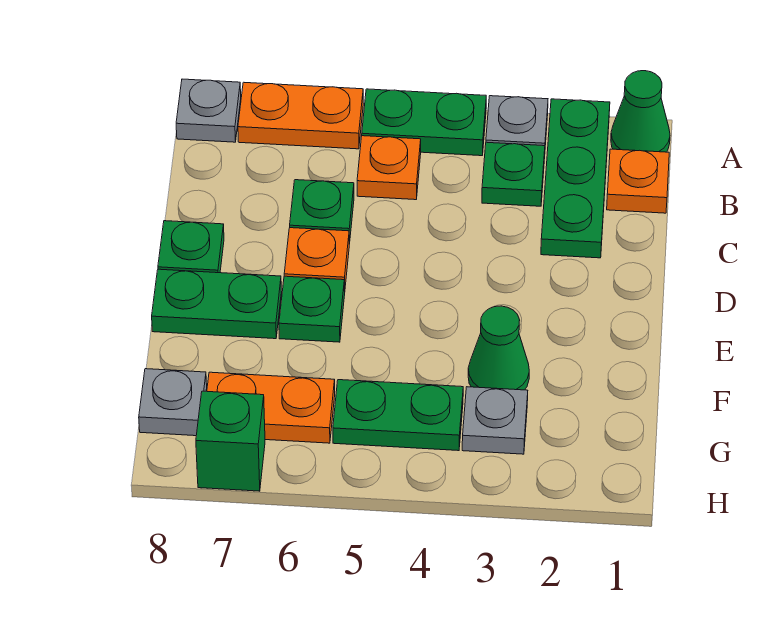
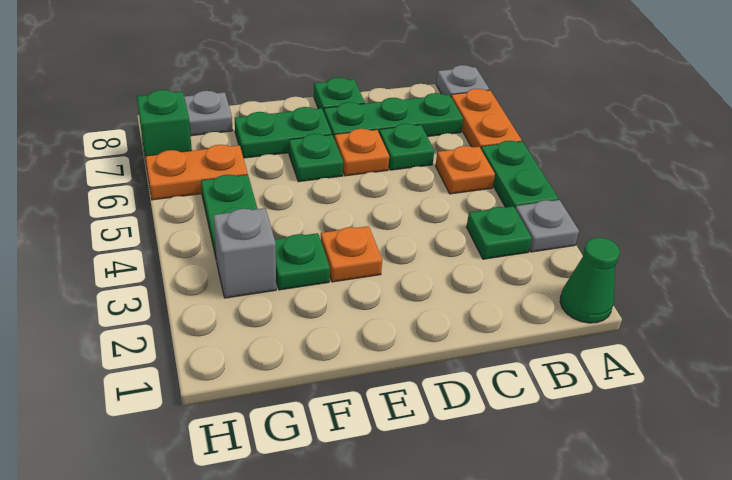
green plate A2:C2 level 1 -> green plate B7:D7 level 1
orange plate B1 level 1 -> orange plate E3 level 1
green plate E7:E8 level 1 -> green plate E7:F7 level 1
green cone F3 level 1 -> green plate F3 level 1
grey plate G3 level 1 -> grey brick G3 level 1
orange plate G6:G7 level 1 -> orange plate G6:H6 level 1

